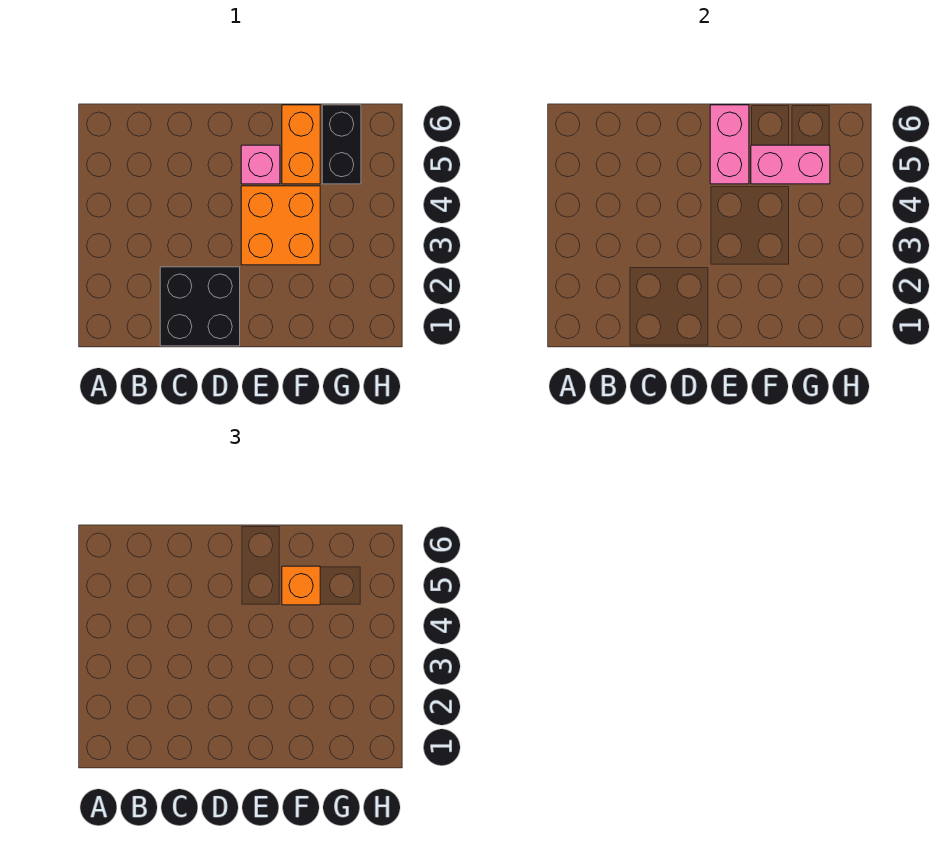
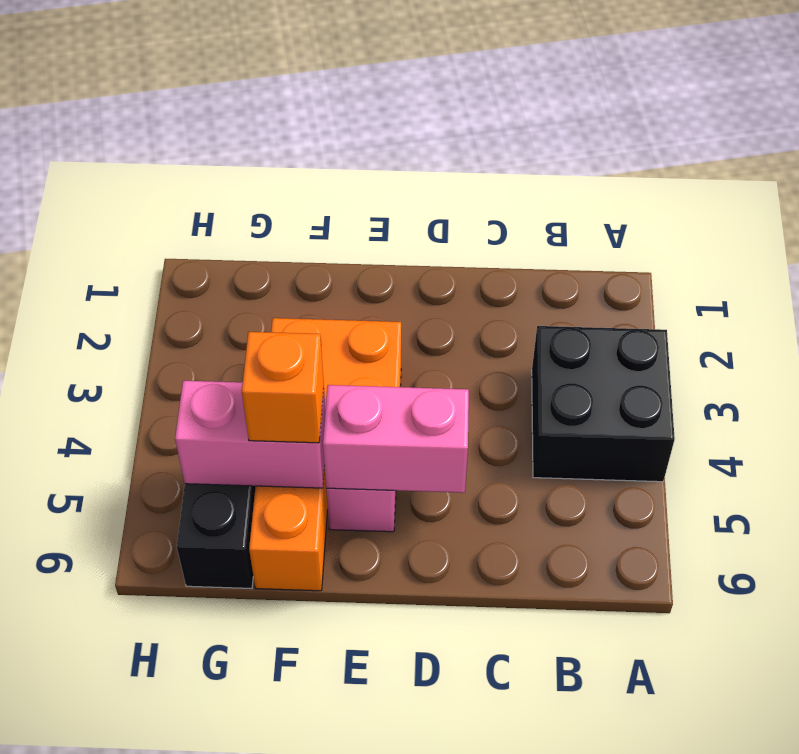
black brick C1:D2 level 1 -> black brick A3:B4 level 1
pink brick E5:E6 level 2 -> pink brick D5:E5 level 2

